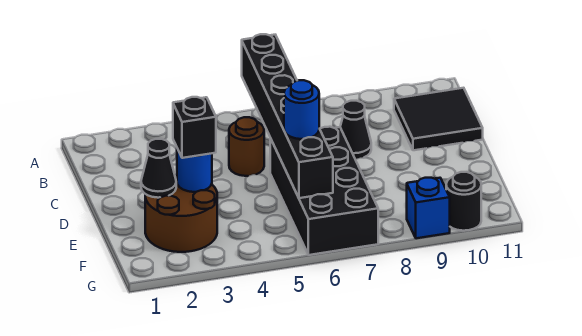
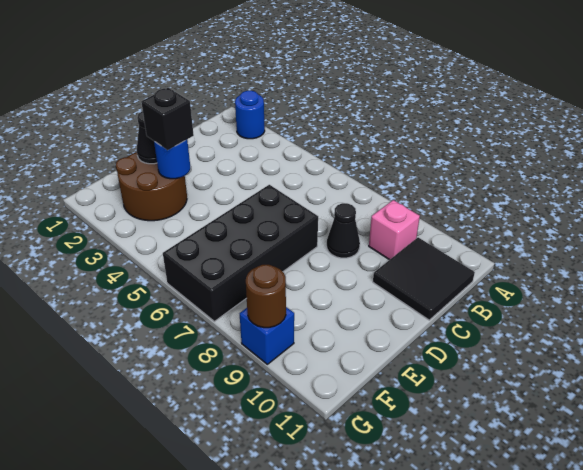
black brick A6:F6 level 2 -> none
none -> pink brick B9 level 1
brown round brick C5 level 1 -> brown round brick G9 level 2
blue round brick E6 level 3 -> blue round brick A2 level 1
black round brick G10 level 1 -> none

